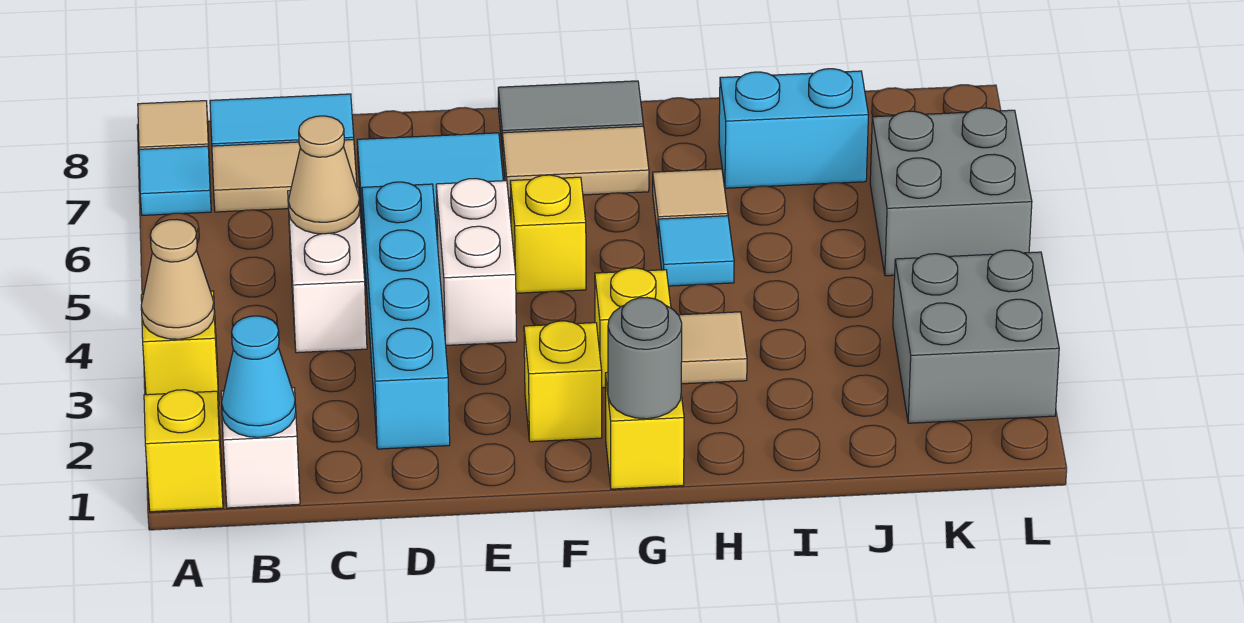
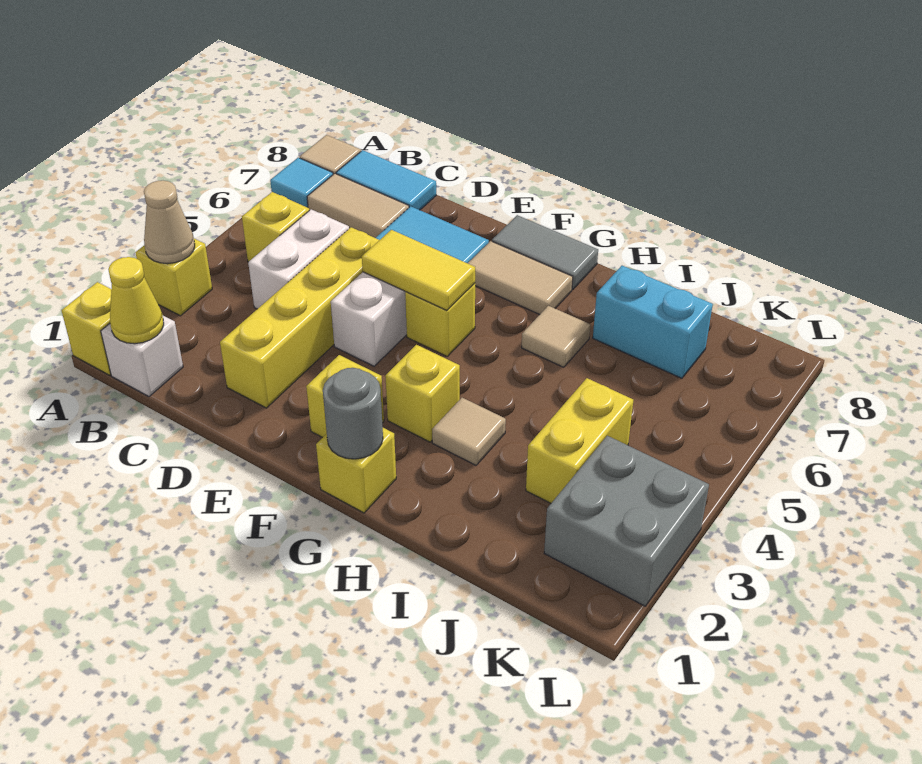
cyan cone B1 level 2 -> yellow cone B1 level 2
none -> yellow brick B5 level 1
tan cone C5 level 2 -> none
cyan brick D2:D5 level 1 -> yellow brick D2:D5 level 1
none -> yellow tile E5:F5 level 2
cyan tile H5 level 1 -> none
none -> yellow brick J3:J4 level 1
grey brick K5:L6 level 1 -> none

